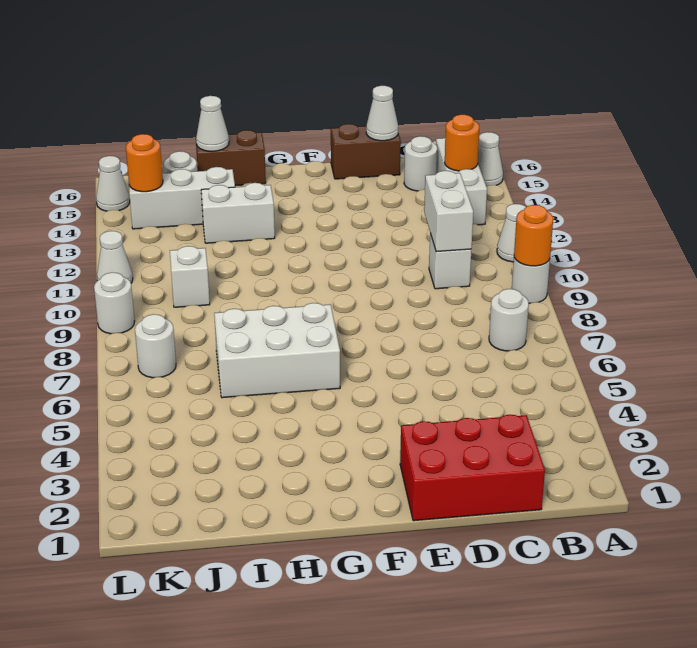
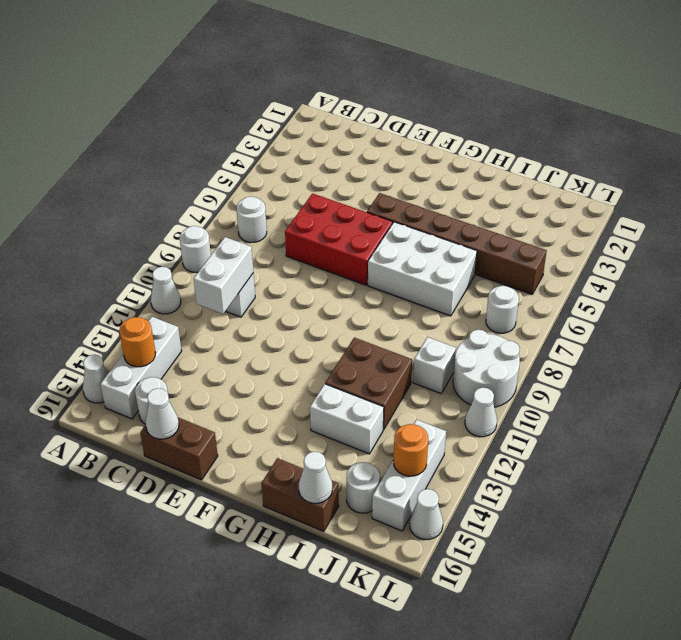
orange round brick A9 level 2 -> none
red brick C1:E2 level 1 -> red brick D6:F7 level 1
none -> brown brick F5:K5 level 1
none -> brown brick H11:I12 level 1
white brick I14:K14 level 1 -> white brick K13:K15 level 1
white round brick L9 level 1 -> white round brick K9:L10 level 1

